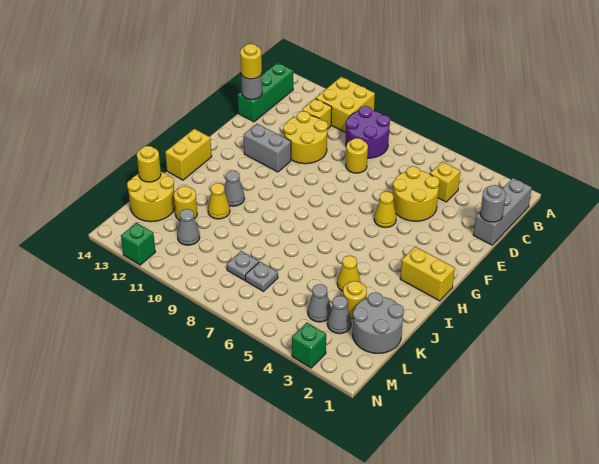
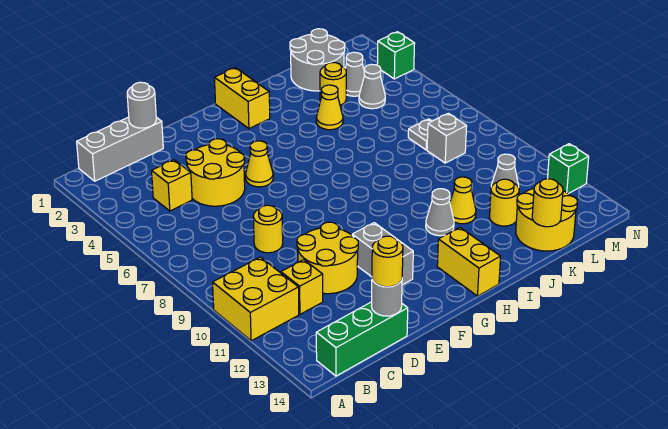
purple round brick B8:C9 level 1 -> none
yellow brick H14:I14 level 1 -> yellow brick H13:H14 level 1
grey plate L8 level 1 -> grey brick L8 level 1

